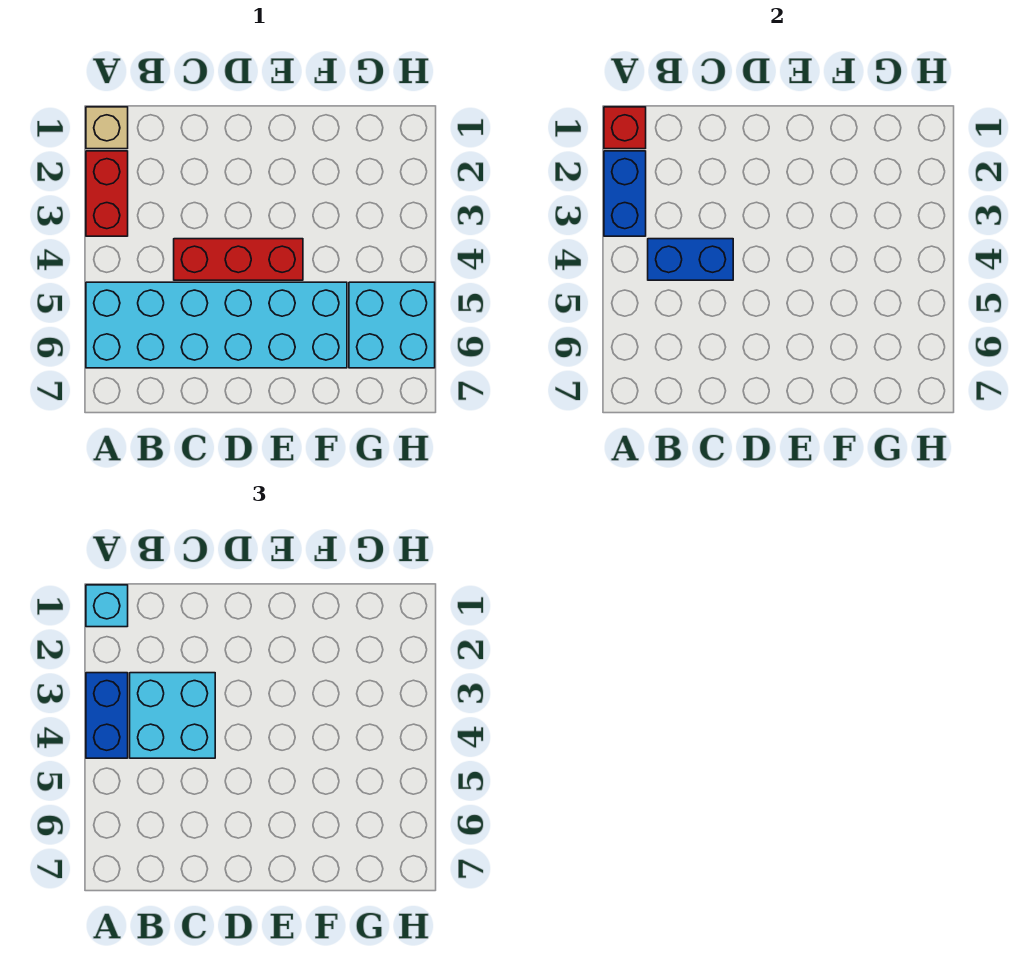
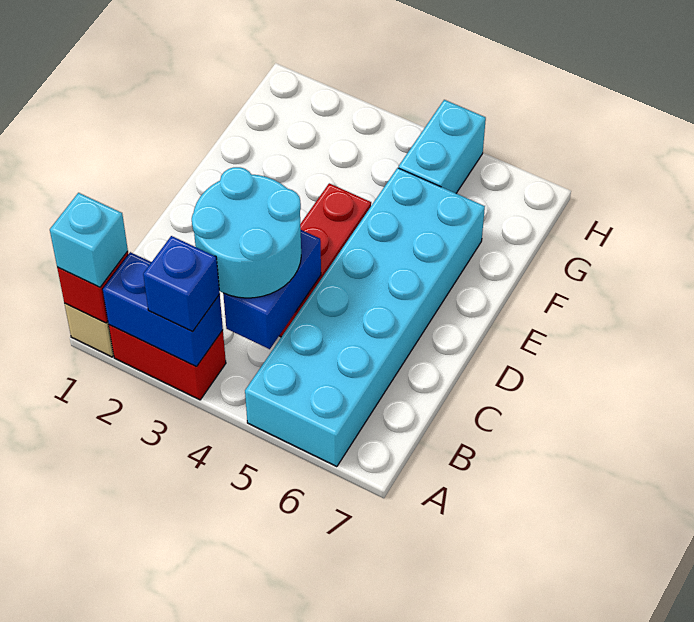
blue brick A3:A4 level 3 -> blue brick A3 level 3
cyan brick B3:C4 level 3 -> cyan round brick B3:C4 level 3
cyan brick G5:H6 level 1 -> cyan brick G5:H5 level 1

